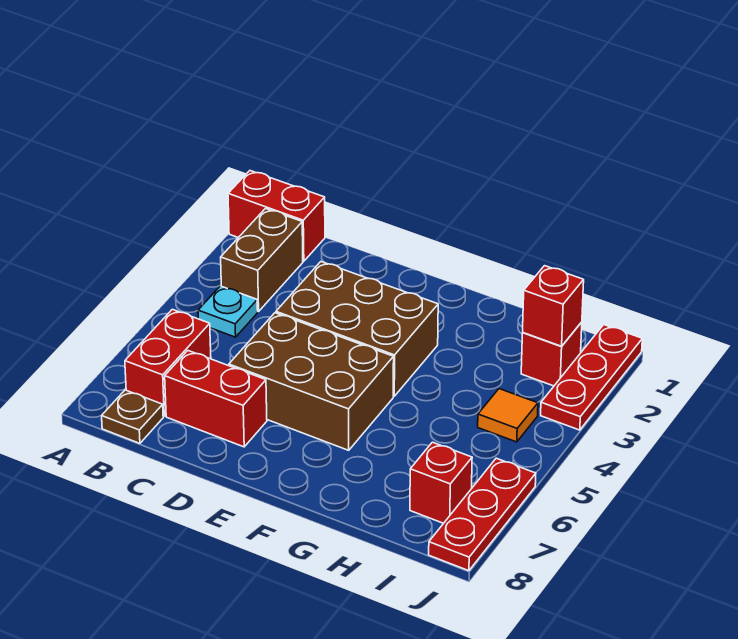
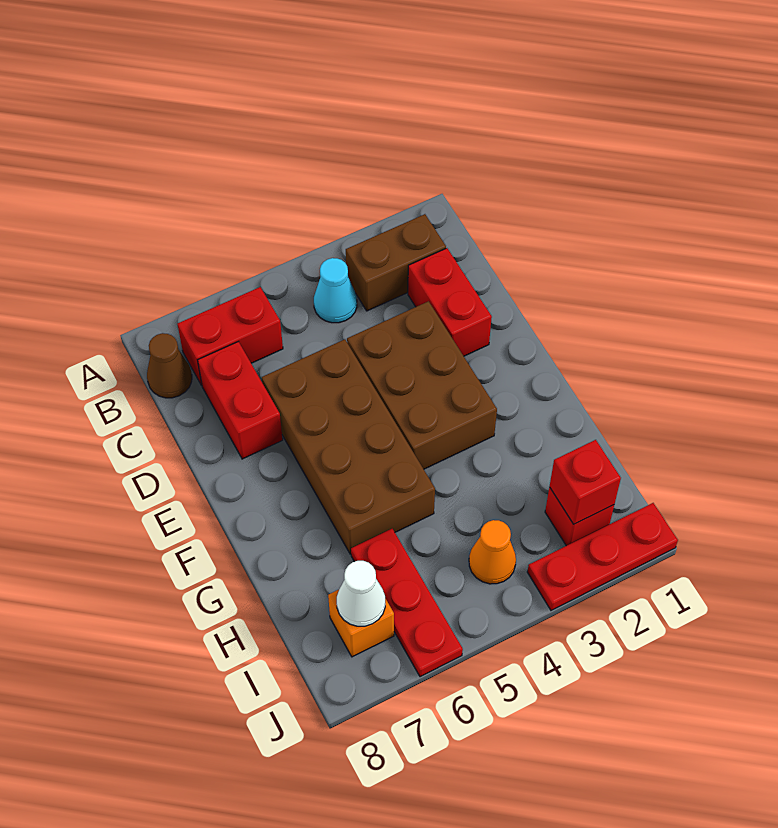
red brick A1:B1 level 1 -> red brick C2:D2 level 1
cyan plate B4 level 1 -> cyan cone B4 level 1
brown plate B8 level 1 -> brown cone B8 level 1
brown brick D5:F6 level 1 -> brown brick D5:G6 level 1
orange tile I4 level 1 -> orange cone I4 level 1
red brick I7 level 1 -> orange brick I7 level 1
none -> white cone I7 level 2
red plate J6:J8 level 1 -> red plate H6:J6 level 1

